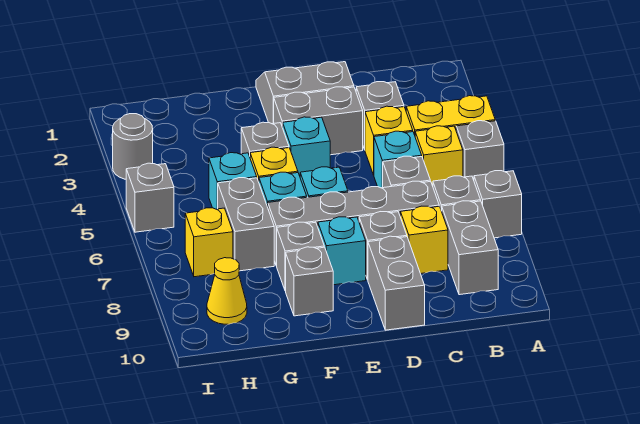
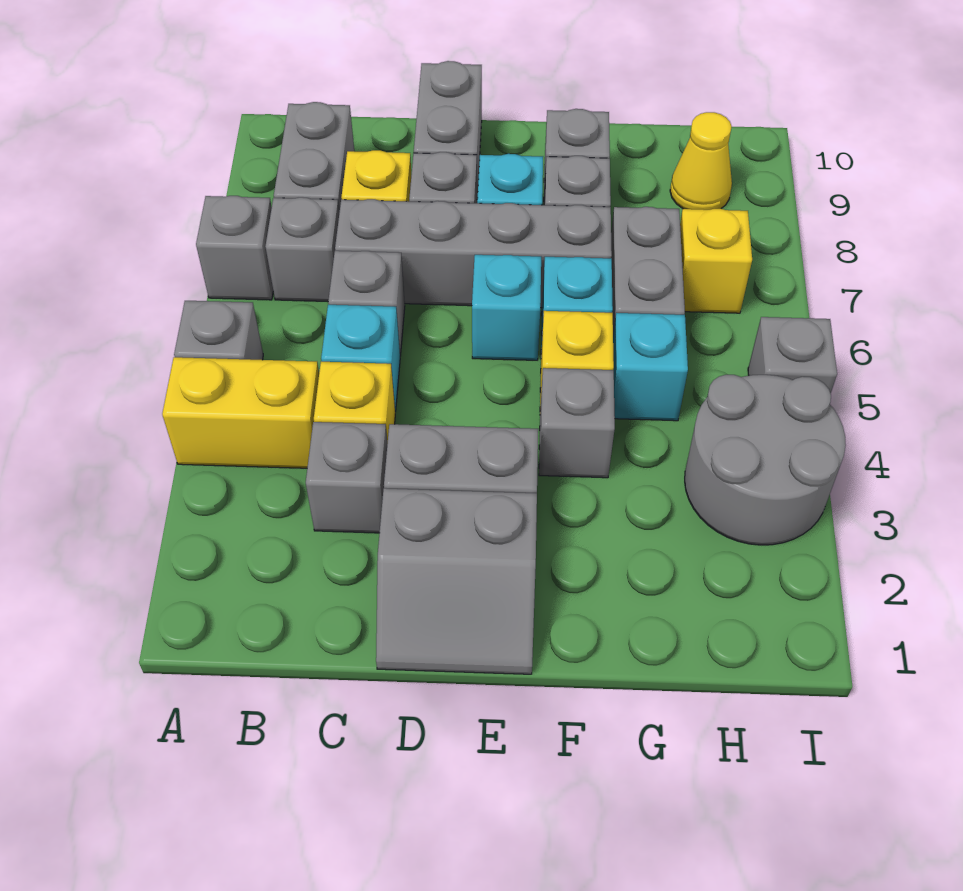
yellow brick B5 level 1 -> none
cyan brick E4 level 1 -> none
grey round brick I3 level 1 -> grey round brick H3:I4 level 1

